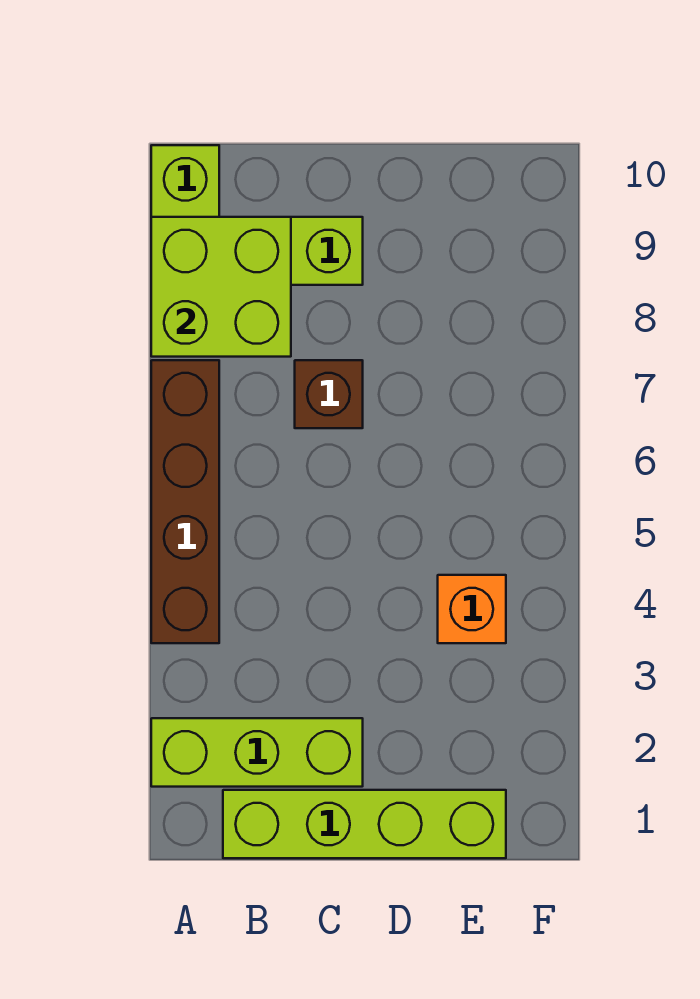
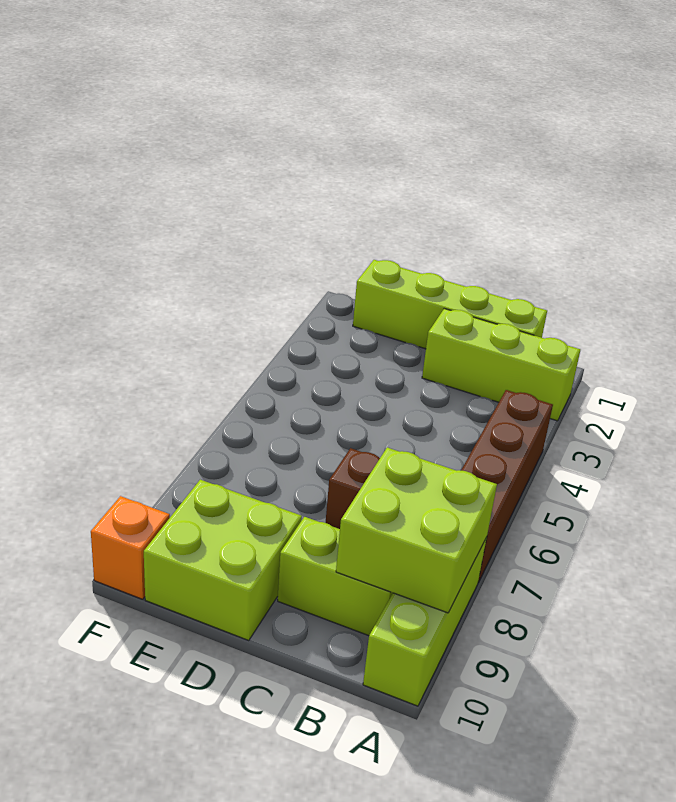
none -> lime brick D9:E10 level 1
orange brick E4 level 1 -> orange brick F10 level 1

